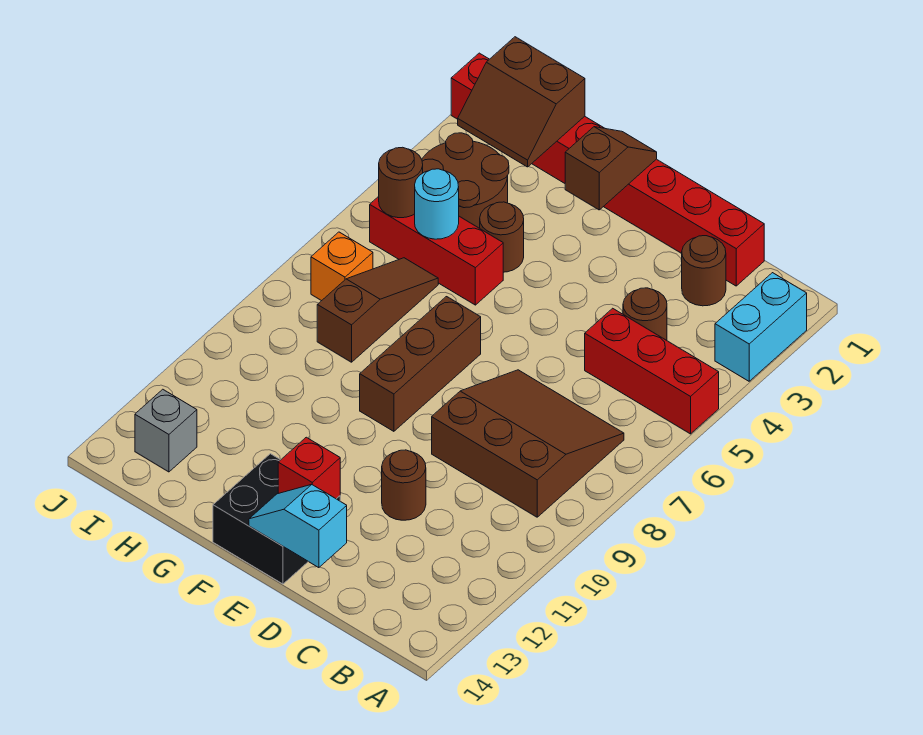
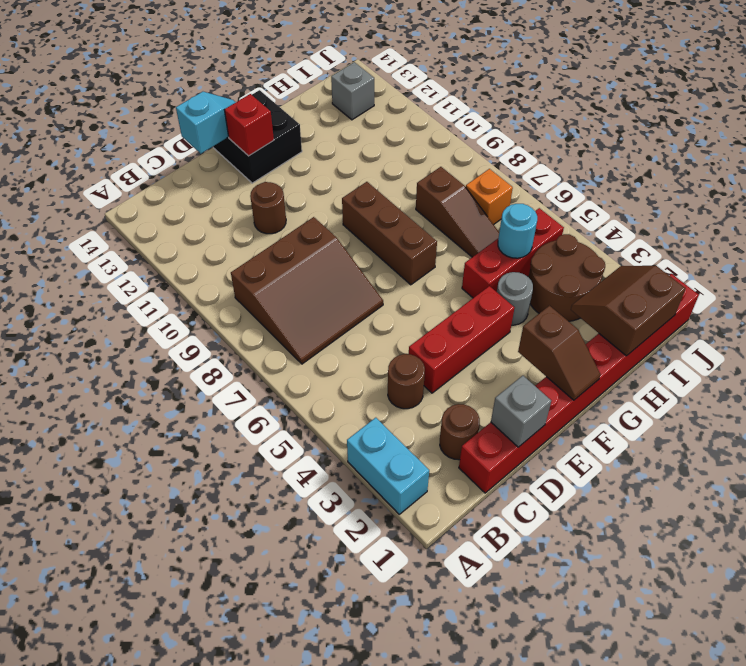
red brick A5:C5 level 1 -> red brick D4:F4 level 1
none -> grey brick D1 level 2
brown round brick G4 level 1 -> grey round brick G4 level 1
brown round brick I5 level 2 -> none

